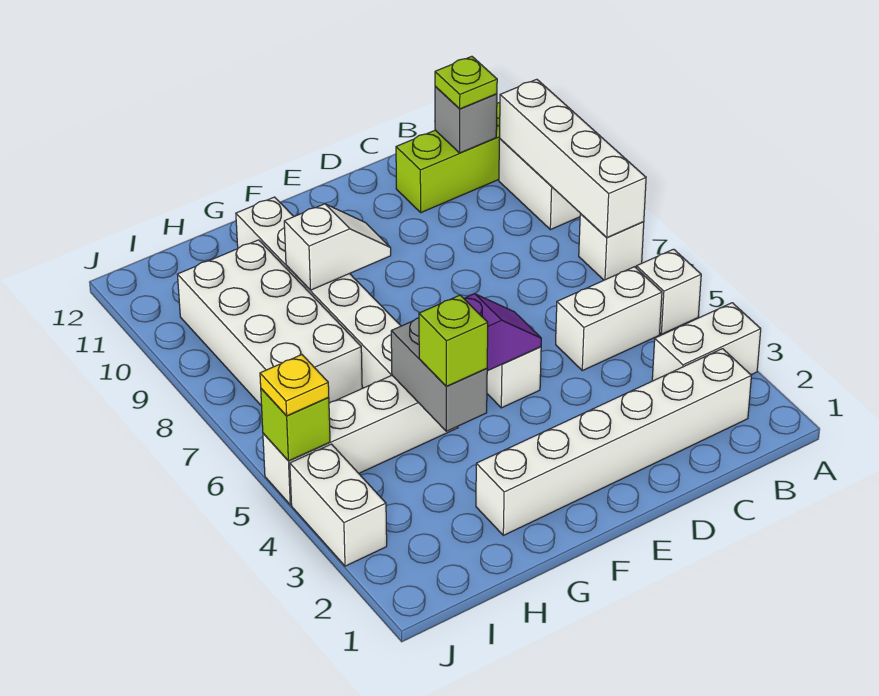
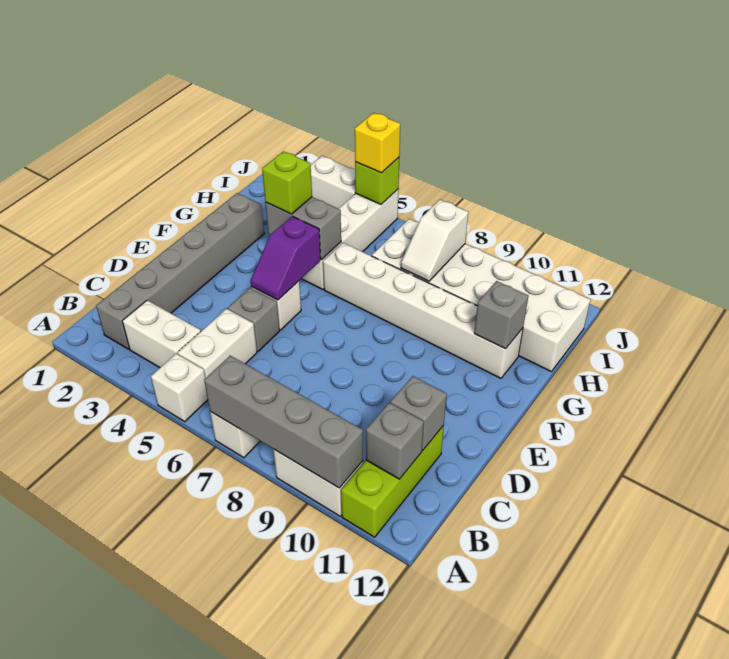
white brick A3:B3 level 1 -> white brick B3:B4 level 1
white brick A7:A10 level 2 -> grey brick A7:A10 level 2
white brick B2:G2 level 1 -> grey brick B2:G2 level 1
lime plate B11 level 3 -> none
none -> grey brick C11 level 2
none -> grey brick D5 level 1
white slope F9:G9 level 2 top G -> white slope H8:I8 level 2 top I
none -> grey brick G11 level 2
white brick H7:I10 level 1 -> white brick H7:I12 level 1
yellow plate J5 level 3 -> yellow brick J5 level 3

